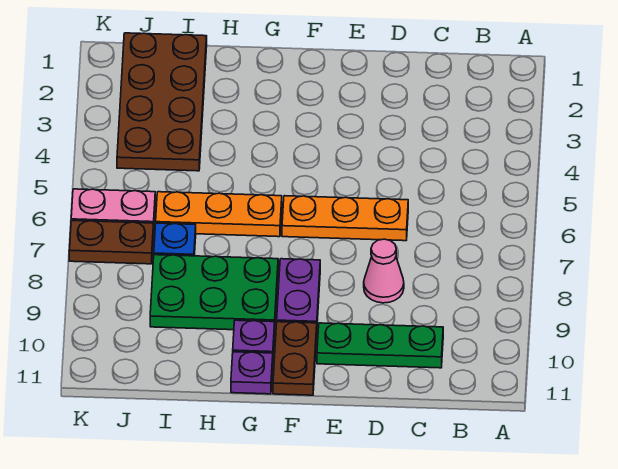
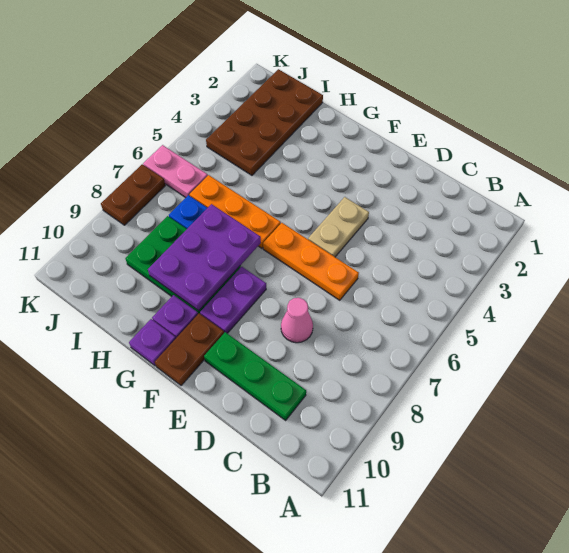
none -> tan plate E4:E5 level 1
none -> purple plate G7:H9 level 2
brown plate J7:K7 level 1 -> brown plate K7:K8 level 1

